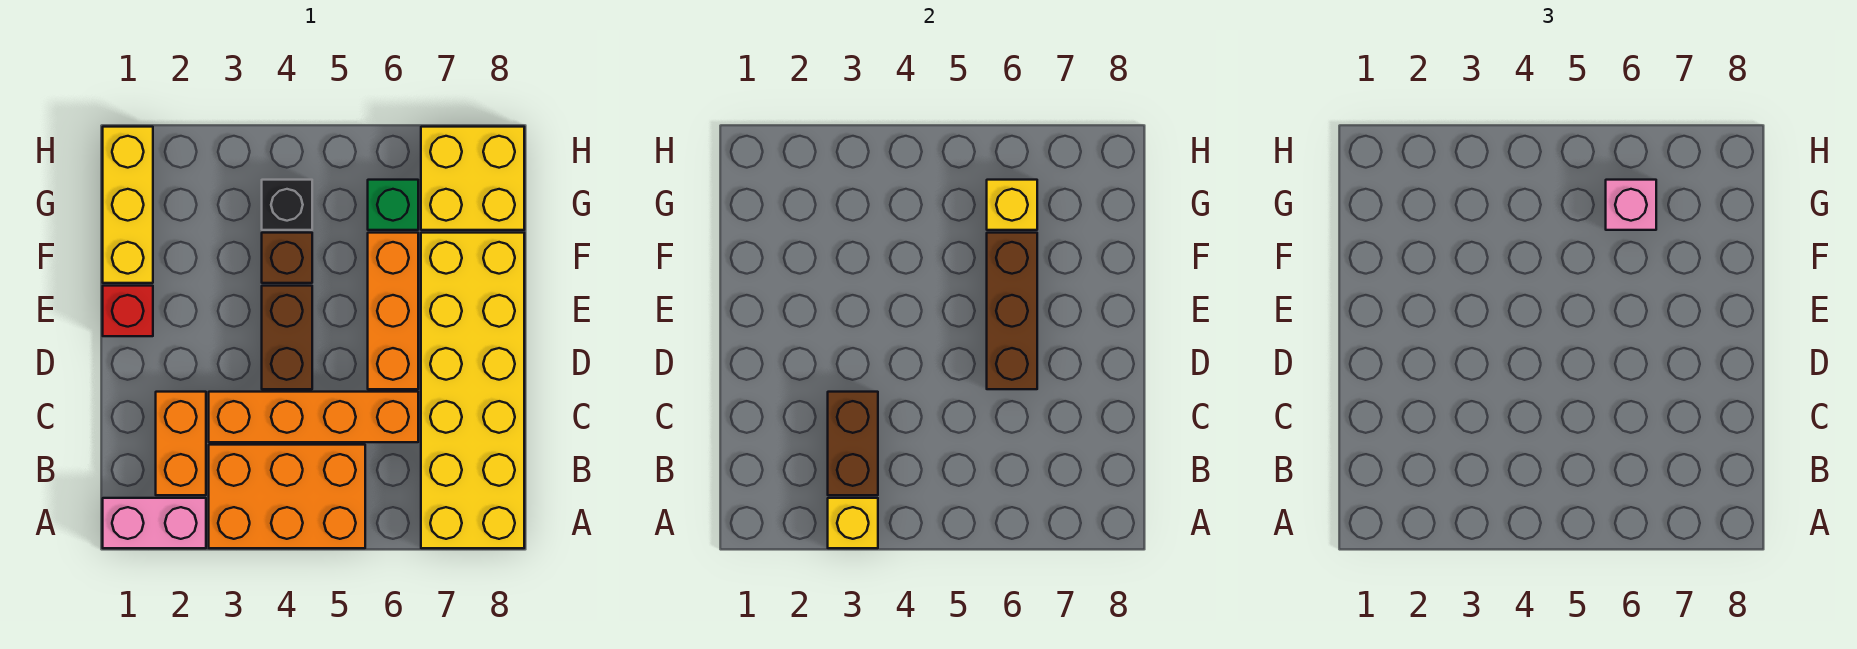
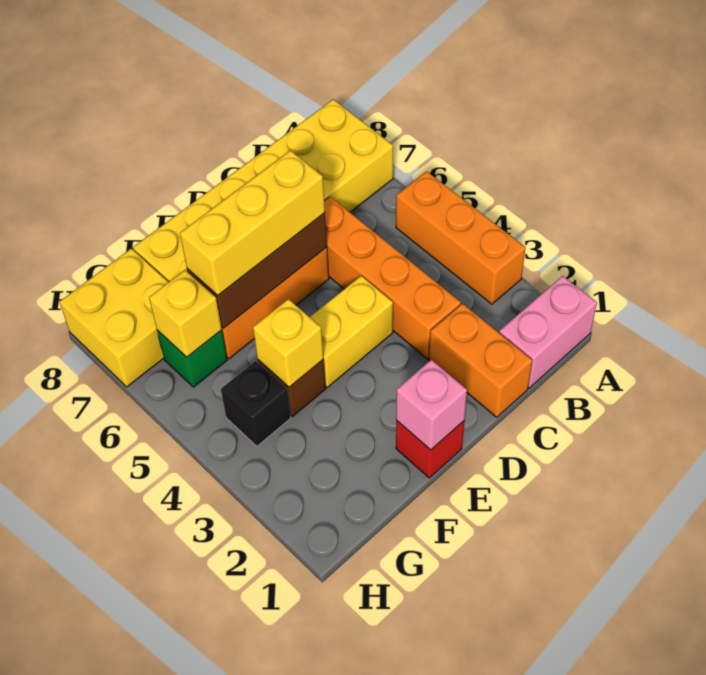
pink brick A1:A2 level 1 -> pink brick A1:B1 level 1
orange brick A3:B5 level 1 -> orange brick A3:A5 level 1
yellow brick A3 level 2 -> yellow brick F4 level 2
orange brick B2:C2 level 1 -> orange brick C1:C2 level 1
brown brick B3:C3 level 2 -> none
brown brick D4:E4 level 1 -> yellow brick D4:E4 level 1
yellow brick F1:H1 level 1 -> yellow brick D6:F6 level 3
pink brick G6 level 3 -> pink brick E1 level 2

